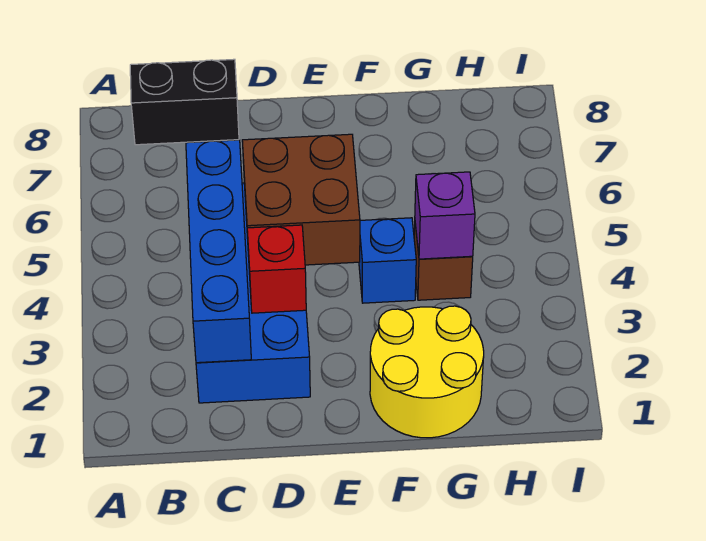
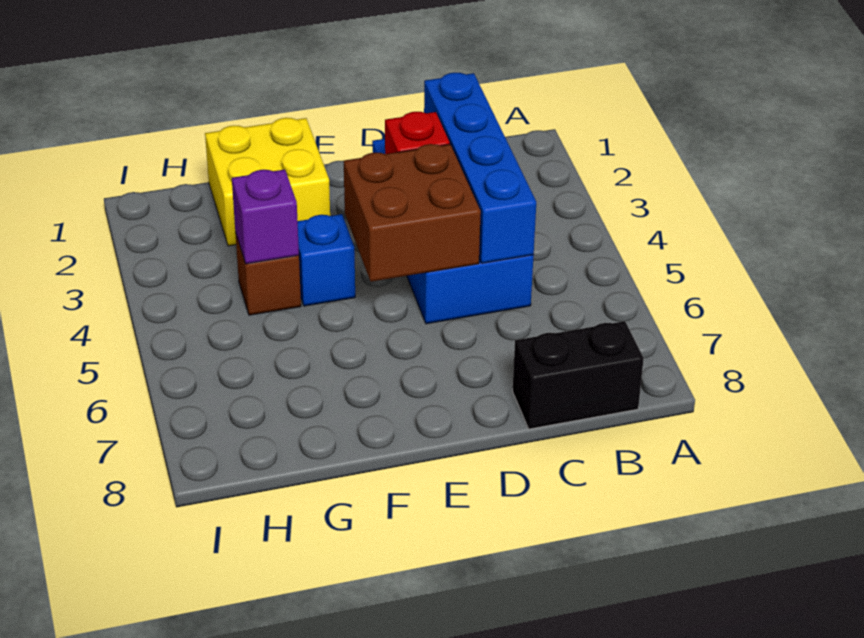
yellow round brick F1:G2 level 1 -> yellow brick F1:G2 level 1

